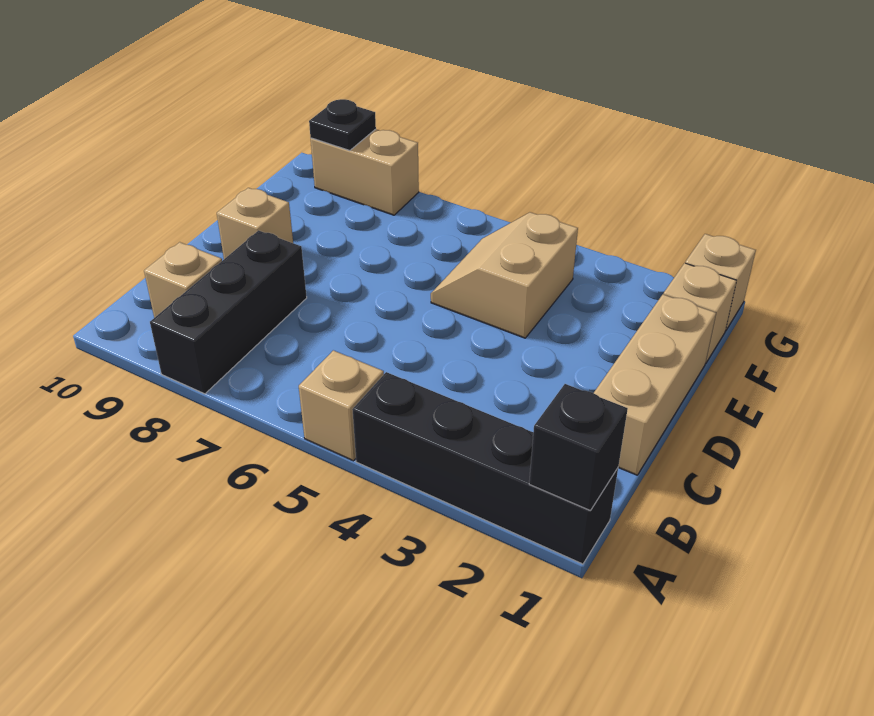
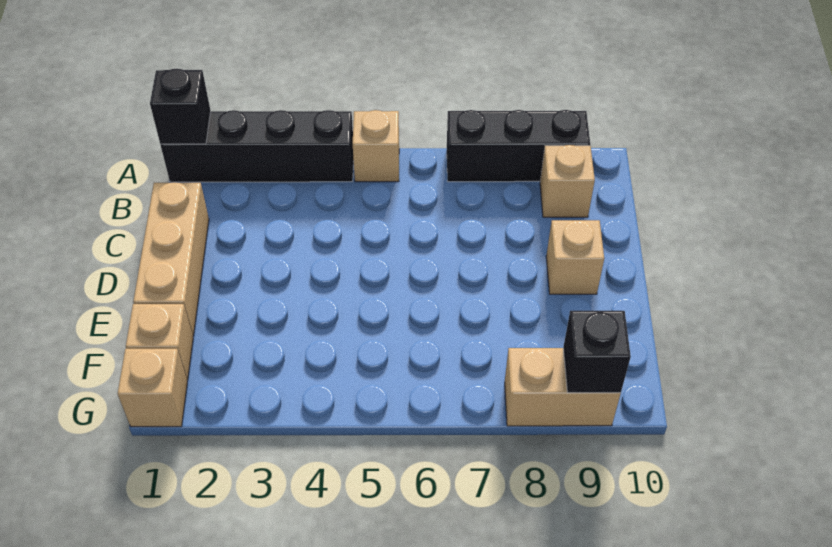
black brick A8:C8 level 1 -> black brick A7:A9 level 1
tan slope E4:F5 level 1 top 4 -> none
black plate G9 level 2 -> black brick G9 level 2

